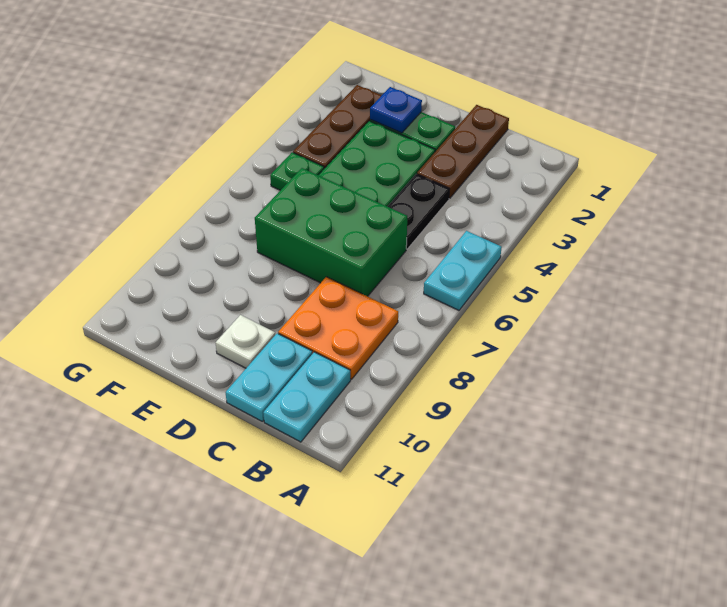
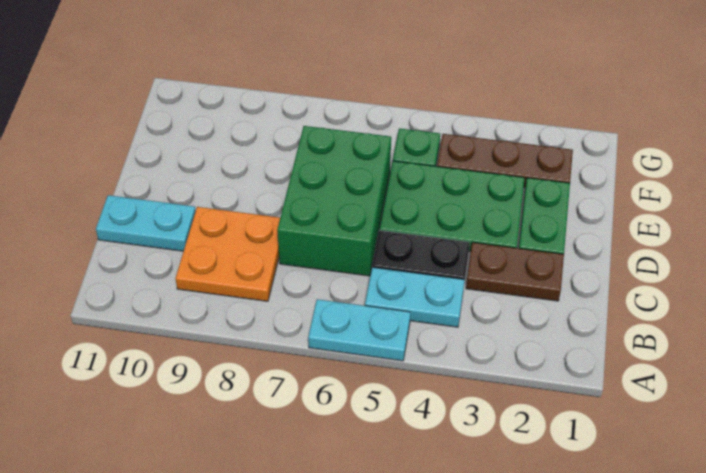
cyan plate B10:B11 level 1 -> cyan plate B4:B5 level 1
brown plate C1:C3 level 1 -> brown plate C2:C3 level 1
white plate D10 level 1 -> none
blue plate E2 level 2 -> none

